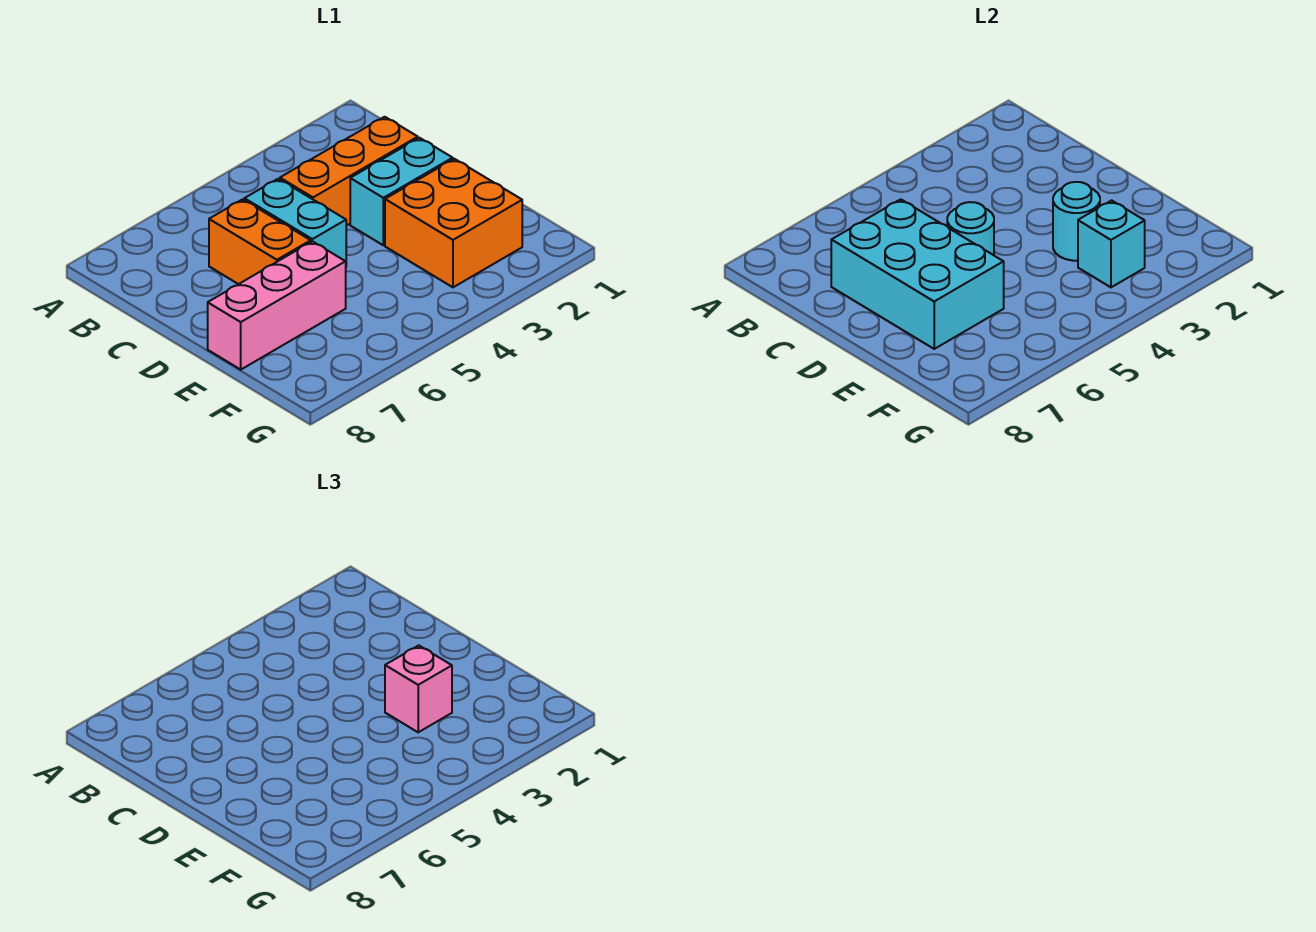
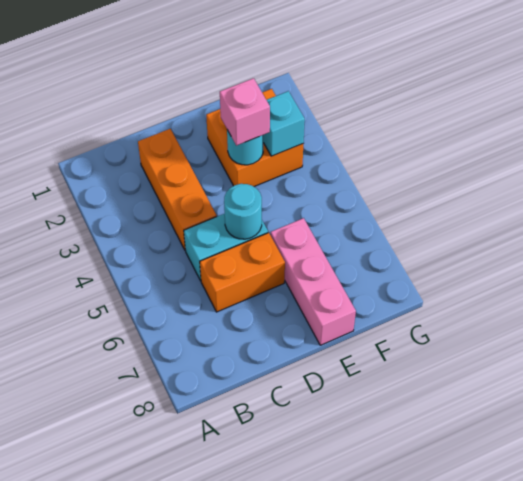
cyan brick C6:E7 level 2 -> none
cyan brick D2:D3 level 1 -> none

